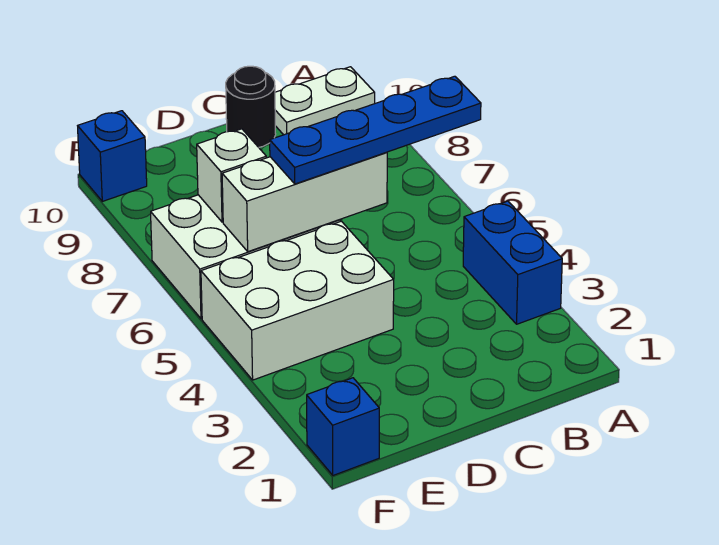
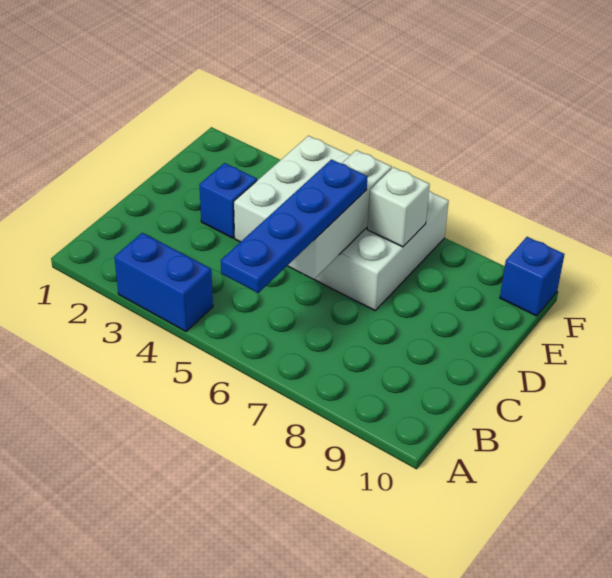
white plate A10:B10 level 1 -> none
black round brick C10 level 1 -> none
blue brick F1 level 1 -> blue brick D3 level 1

